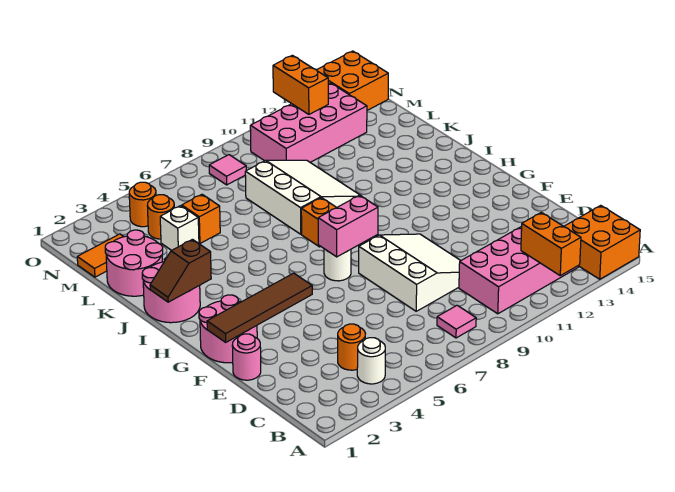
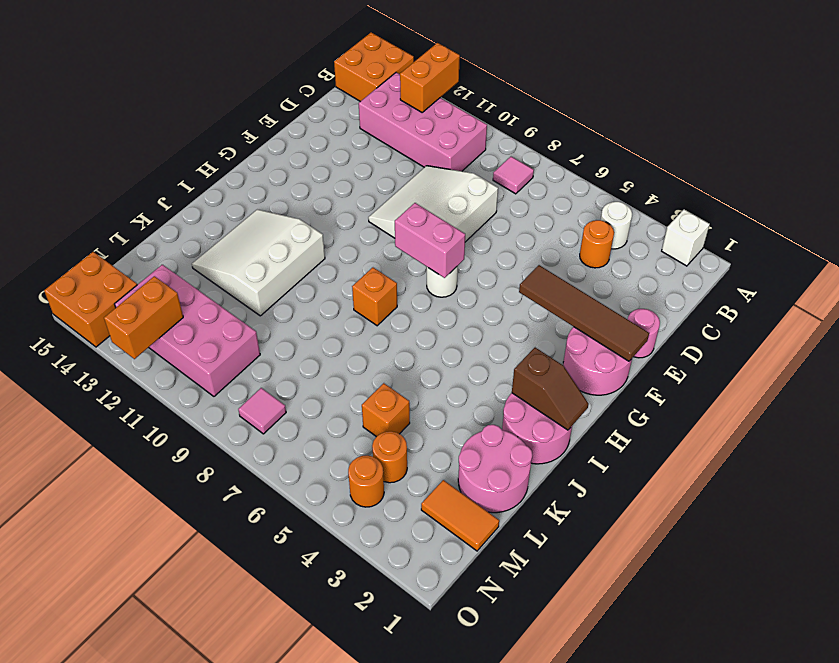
white slope J8:L10 level 1 top 8 -> white slope I11:K13 level 1 top 11
white brick L4 level 1 -> white brick A2 level 1

